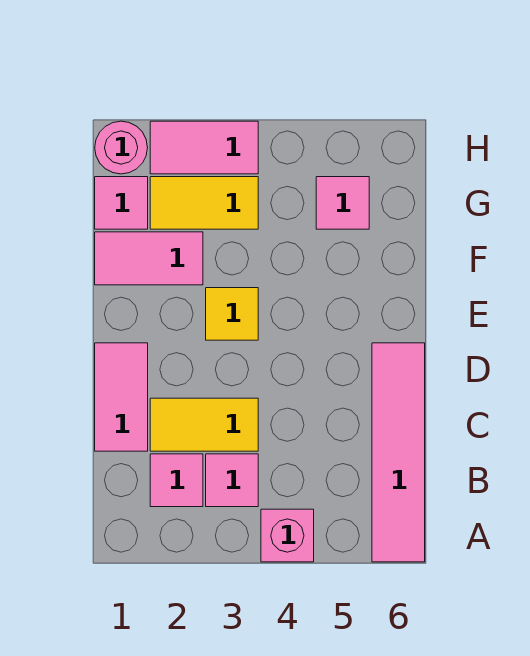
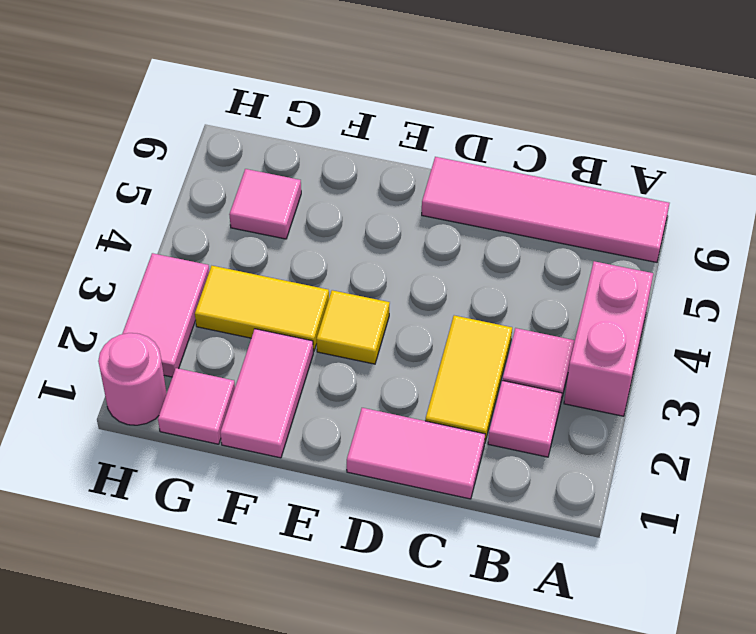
pink brick A4 level 1 -> pink brick A3:A4 level 1
yellow tile G2:G3 level 1 -> yellow tile F3:G3 level 1

